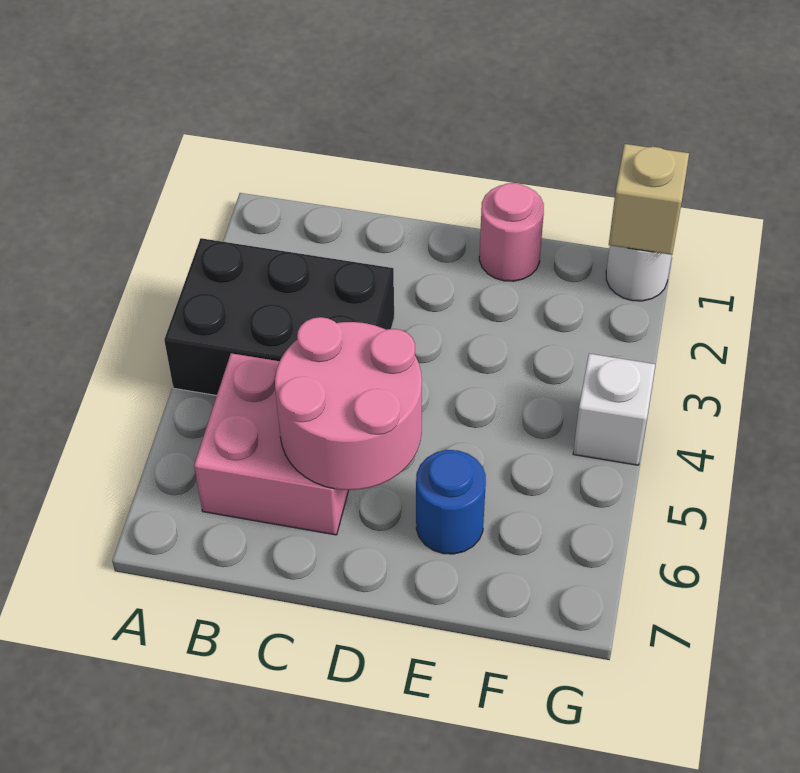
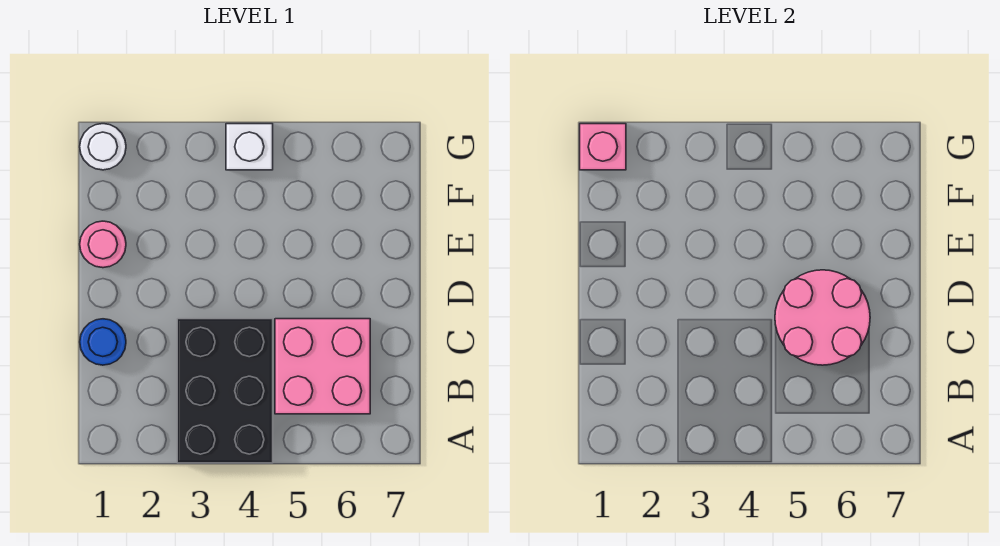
blue round brick E6 level 1 -> blue round brick C1 level 1
tan brick G1 level 2 -> pink brick G1 level 2

